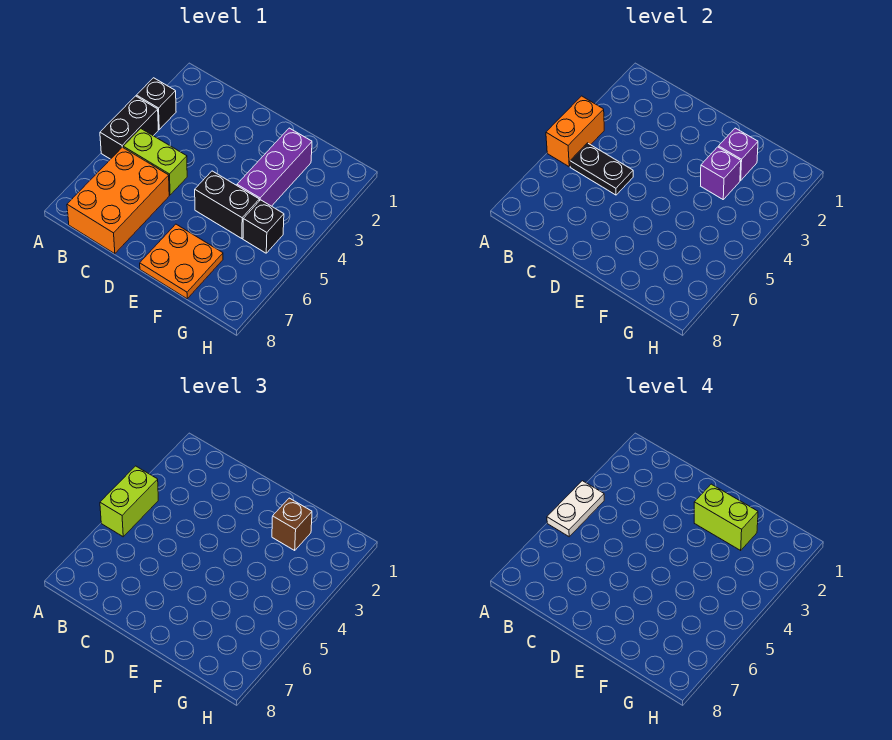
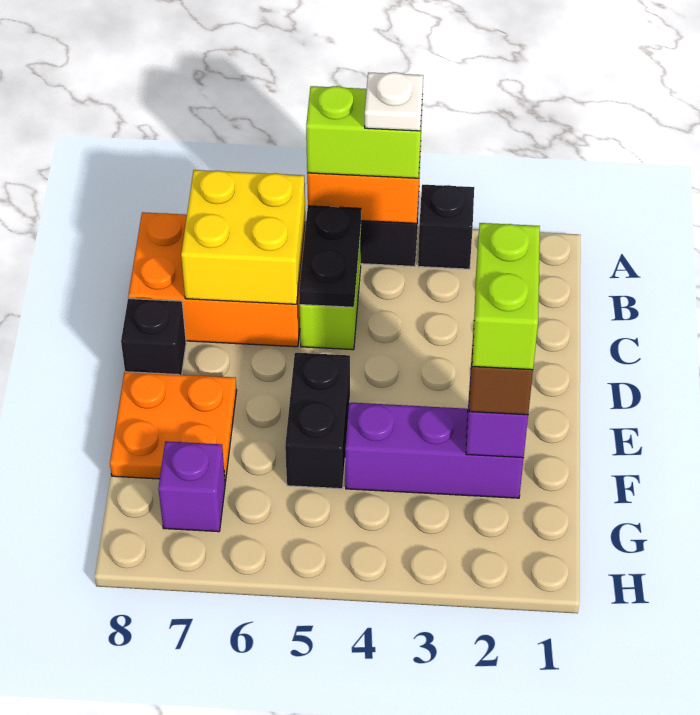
white plate A4:A5 level 4 -> white plate A4 level 4
none -> yellow brick B6:C7 level 2
purple brick F3 level 2 -> purple brick G7 level 1
black brick G5 level 1 -> black brick D8 level 1

